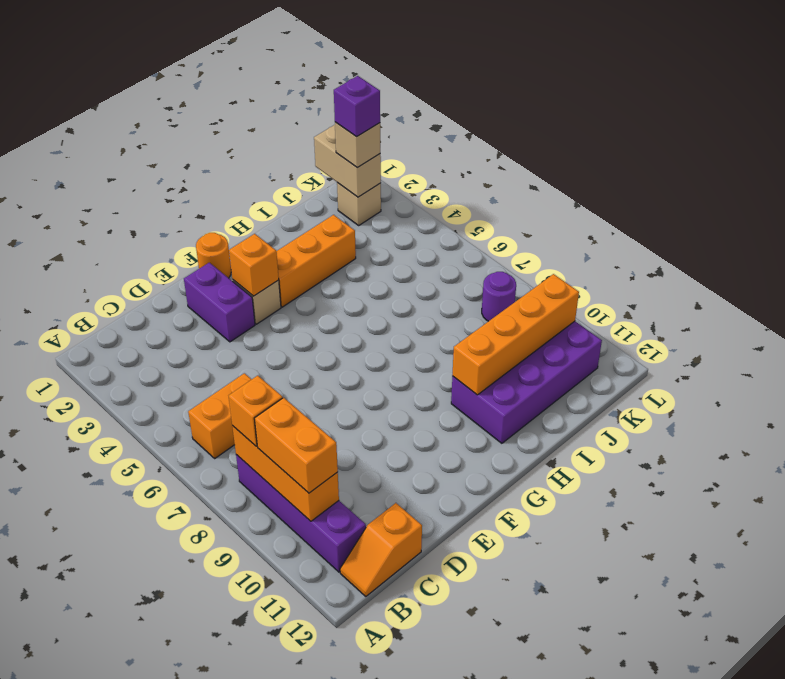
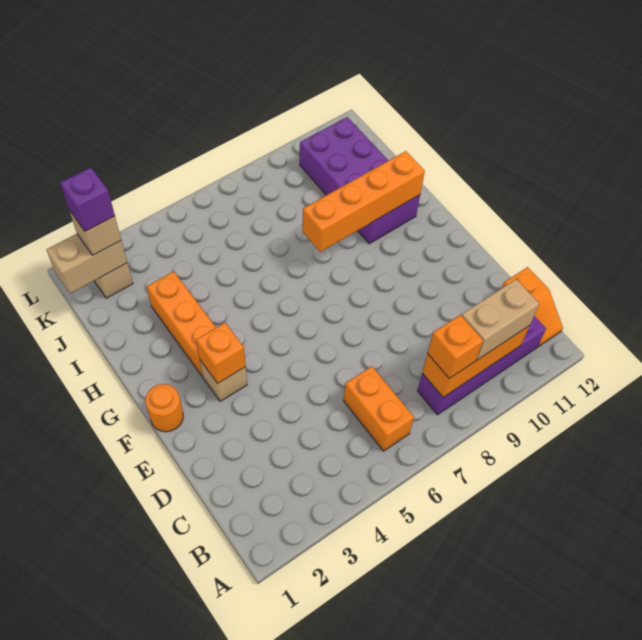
orange brick B9:B10 level 3 -> tan brick B9:B10 level 3
purple brick E2:E3 level 1 -> none
orange brick H10:K10 level 2 -> orange brick H8:H11 level 2
purple round brick K8 level 1 -> none

